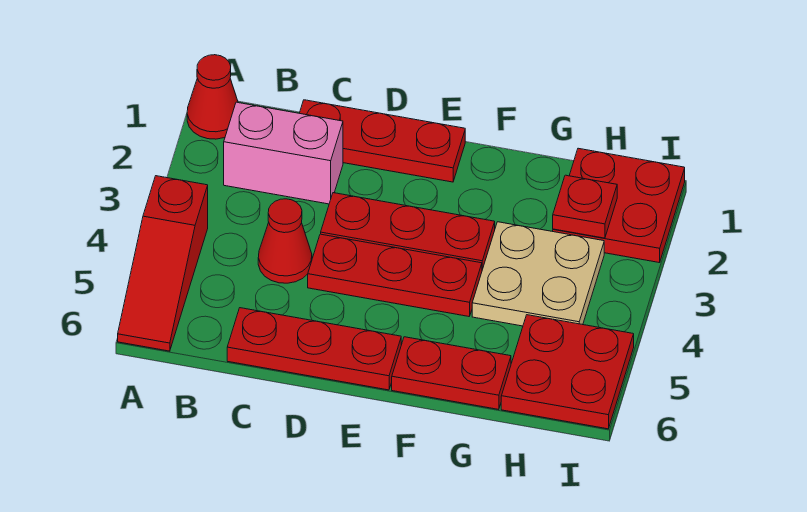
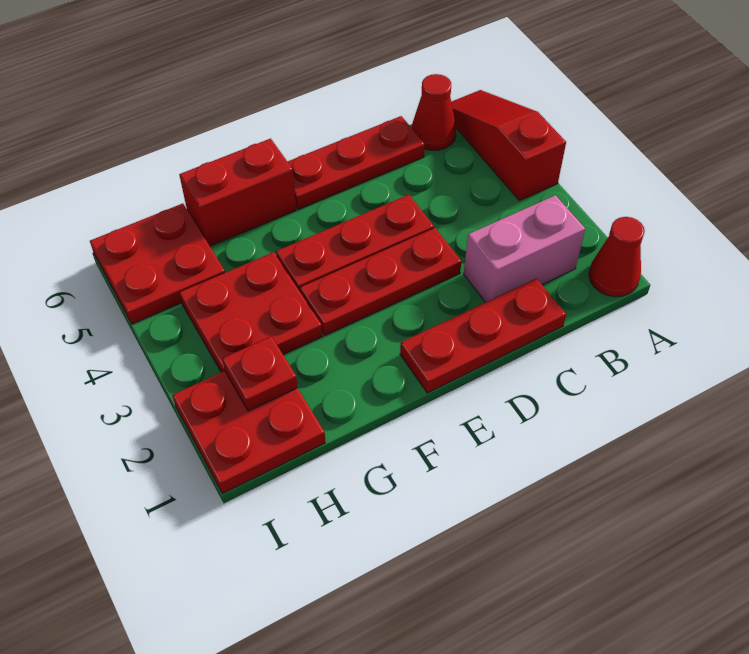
red cone C4 level 1 -> red cone B6 level 1
red plate F6:G6 level 1 -> red brick F6:G6 level 1
tan plate G3:H4 level 1 -> red plate G3:H4 level 1

